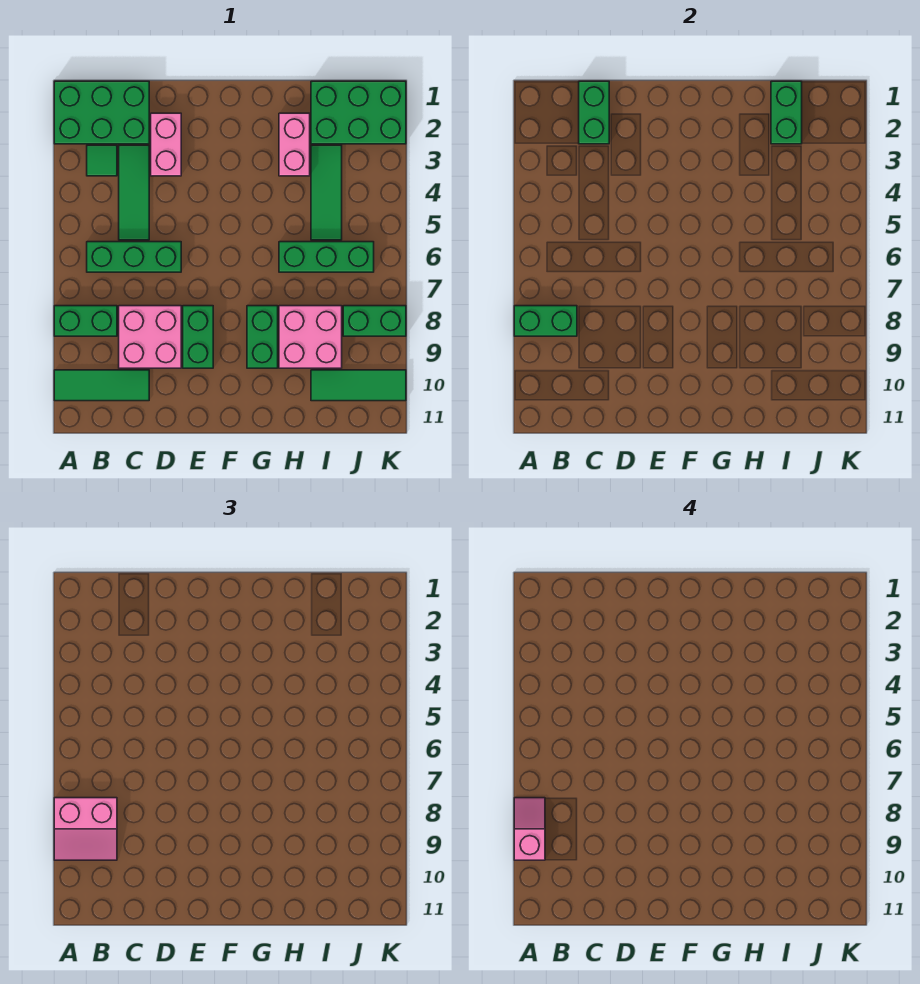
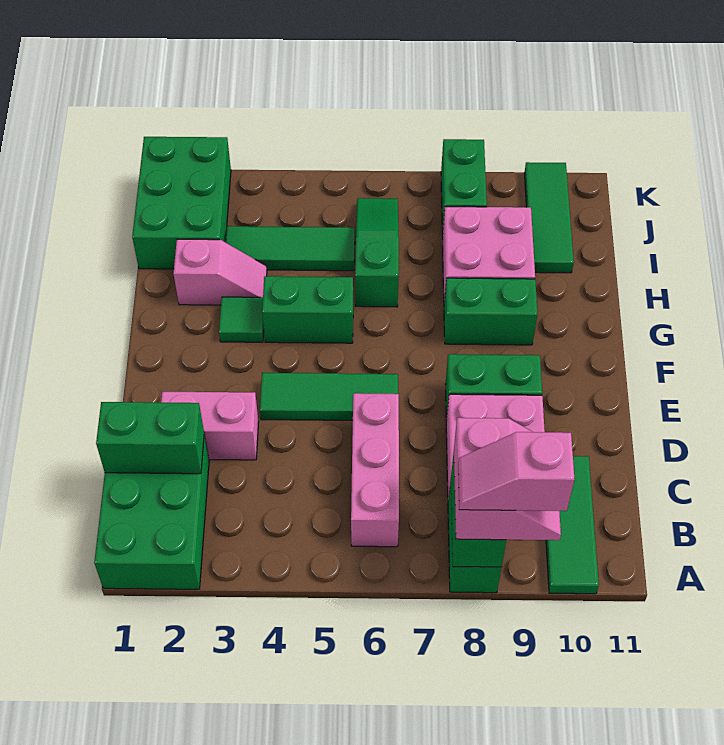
green tile B3 level 1 -> green tile G3 level 1
green brick B6:D6 level 1 -> pink brick B6:D6 level 1
green tile C3:C5 level 1 -> green tile E4:E6 level 1
pink brick H2:H3 level 1 -> pink slope H2:H3 level 1 top 2
green brick H6:J6 level 1 -> green slope H6:J6 level 1 top H
green brick I1:I2 level 2 -> green brick G4:G5 level 1

